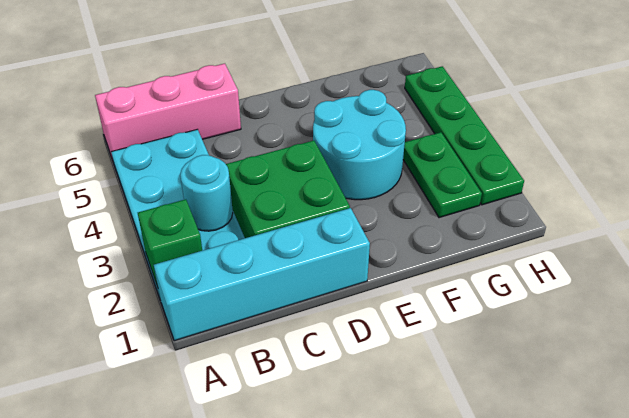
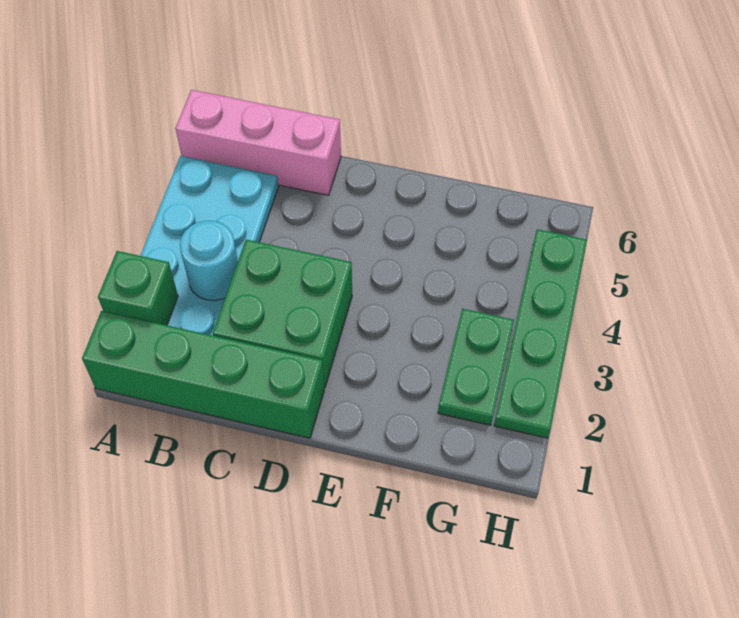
cyan brick A1:D1 level 1 -> green brick A1:D1 level 1
cyan round brick E3:F4 level 1 -> none

